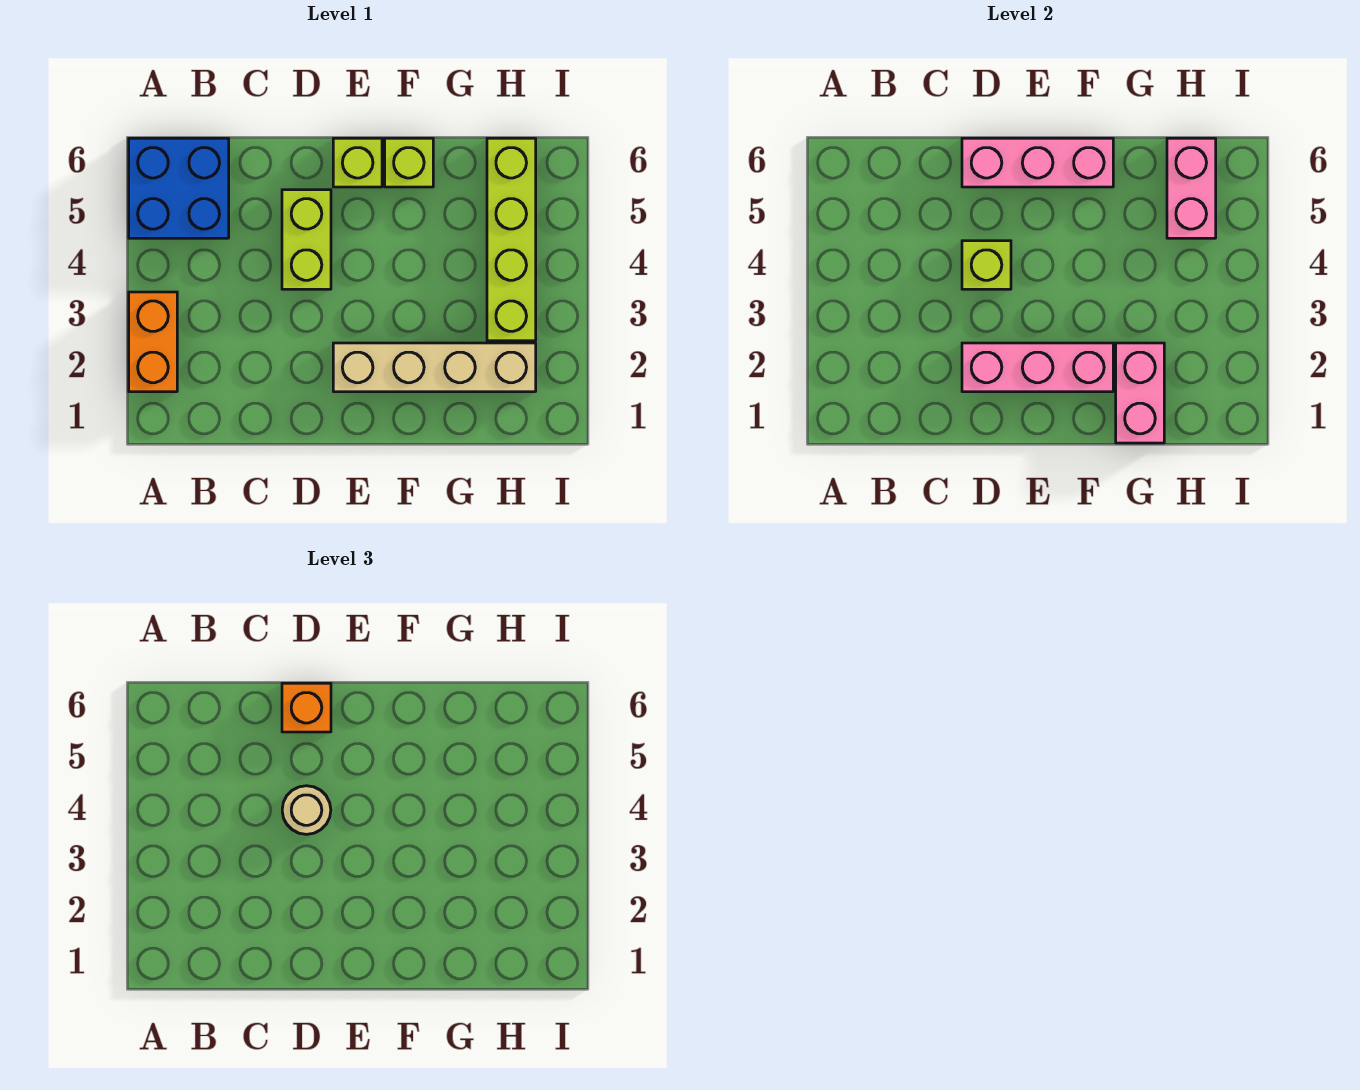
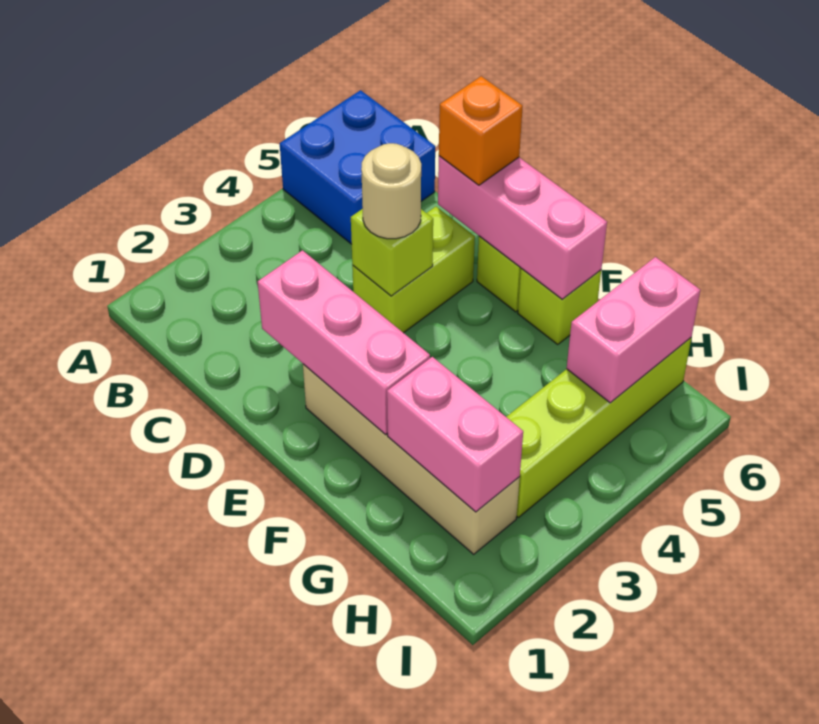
orange brick A2:A3 level 1 -> none
pink brick G1:G2 level 2 -> pink brick G2:H2 level 2

